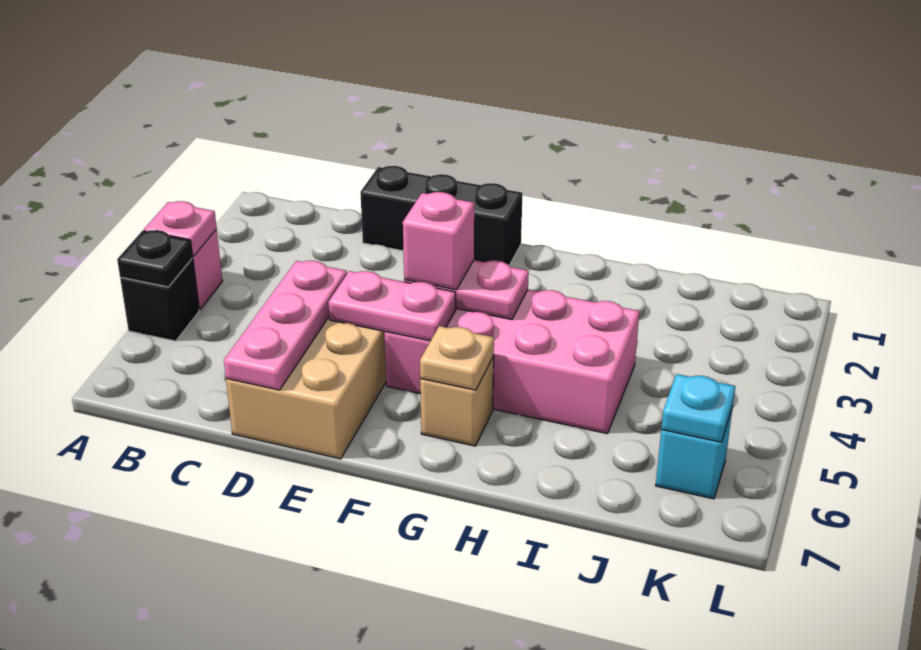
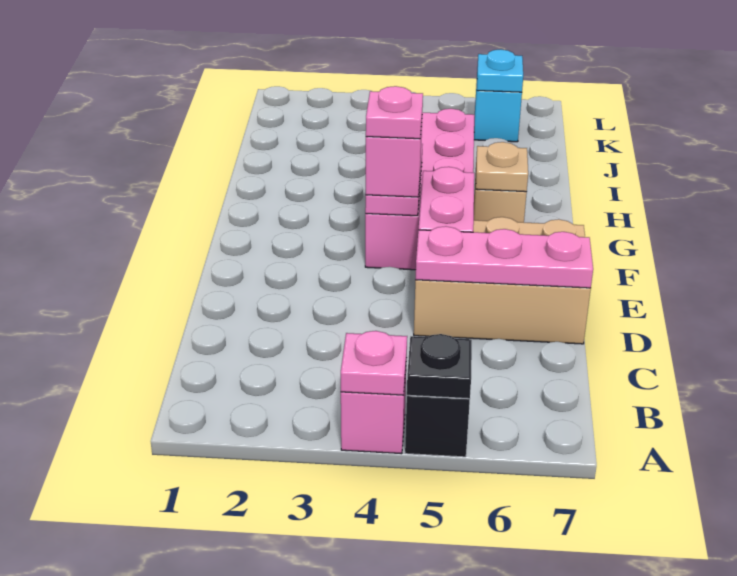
black brick D1:F1 level 1 -> none
none -> pink plate F4 level 4

